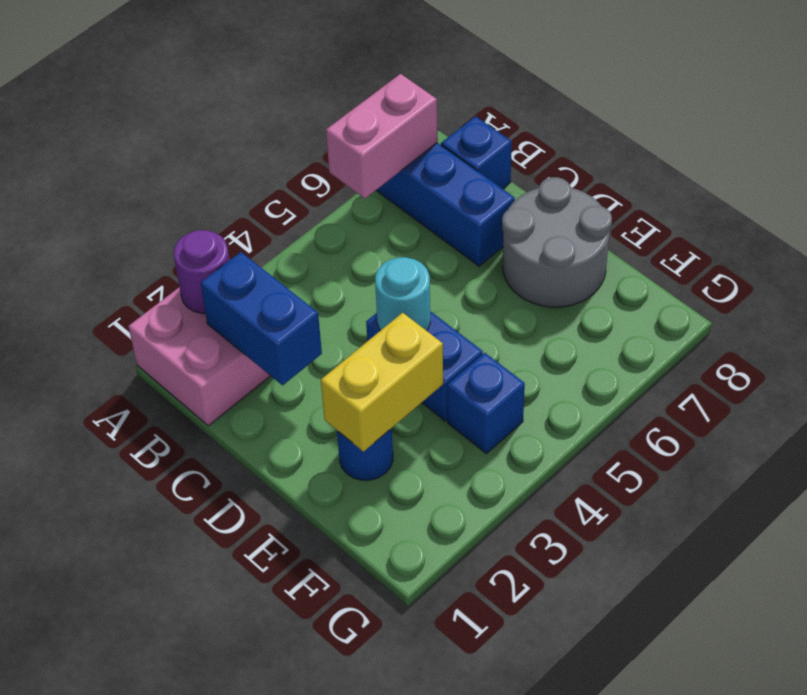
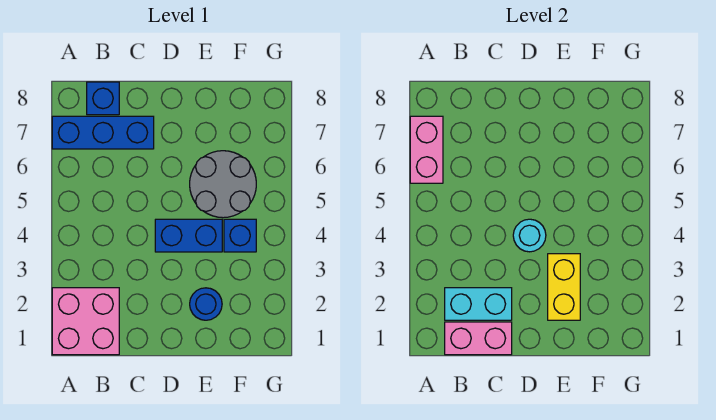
purple round brick A2 level 2 -> none
none -> pink brick B1:C1 level 2
blue brick B2:C2 level 2 -> cyan brick B2:C2 level 2
grey round brick D7:E8 level 1 -> grey round brick E5:F6 level 1

